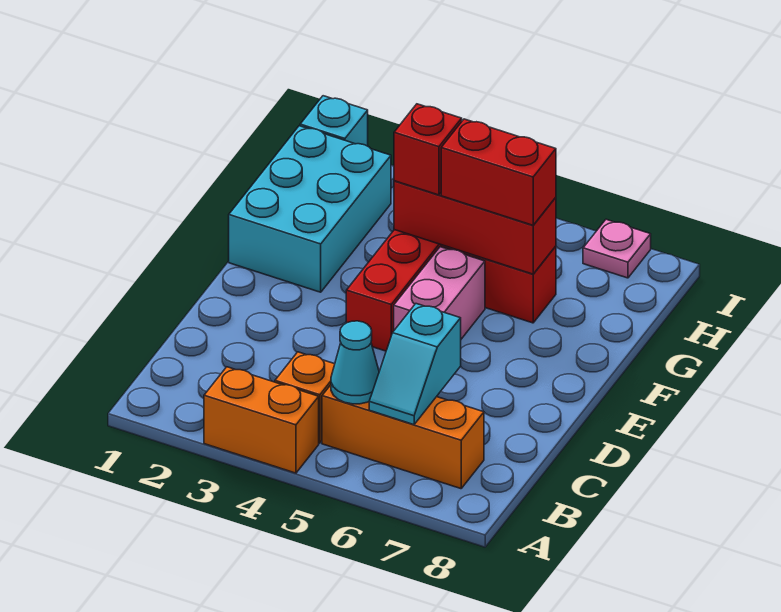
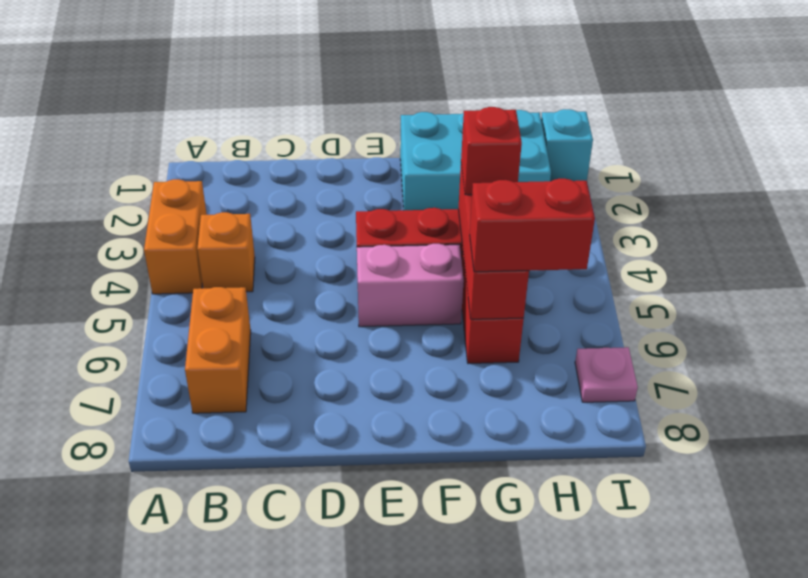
orange brick B5:B7 level 1 -> orange brick B6:B7 level 1
cyan cone B5 level 2 -> none
cyan slope B6:C6 level 2 top C -> none
red brick G5:G6 level 3 -> red brick G6:H6 level 3

